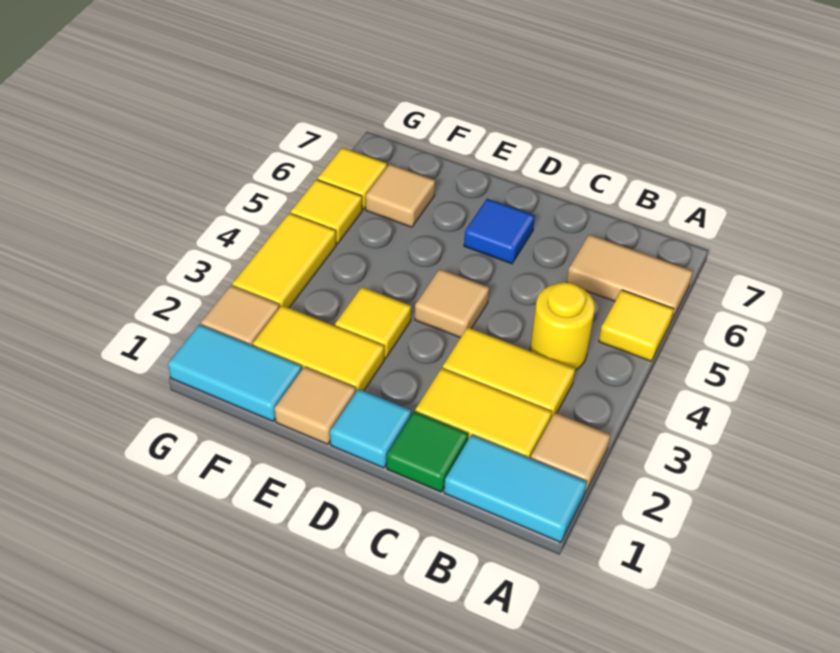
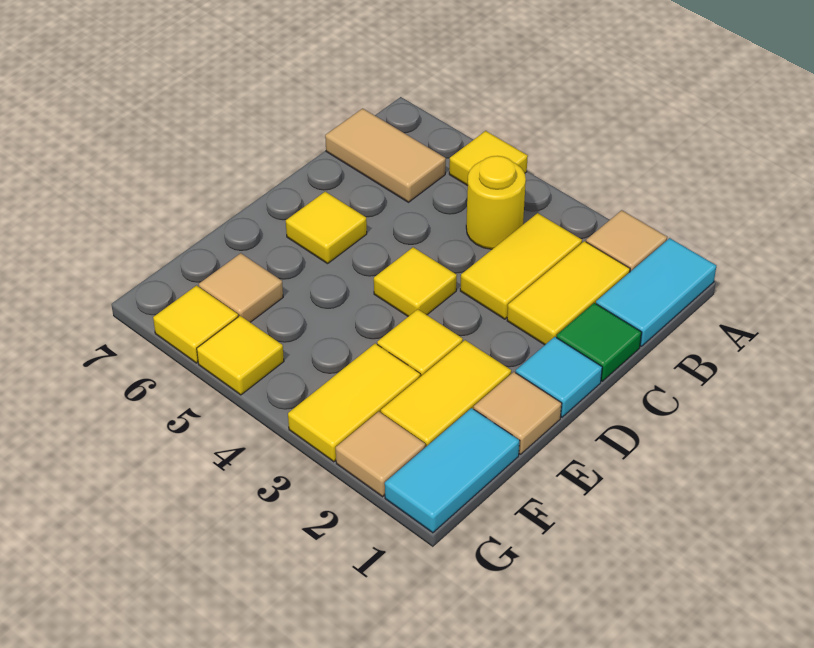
tan tile A6:B6 level 1 -> tan tile B6:B7 level 1
tan tile D4 level 1 -> yellow tile D4 level 1
blue tile D6 level 1 -> yellow tile D6 level 1
yellow tile G3:G4 level 1 -> yellow tile F3:G3 level 1

